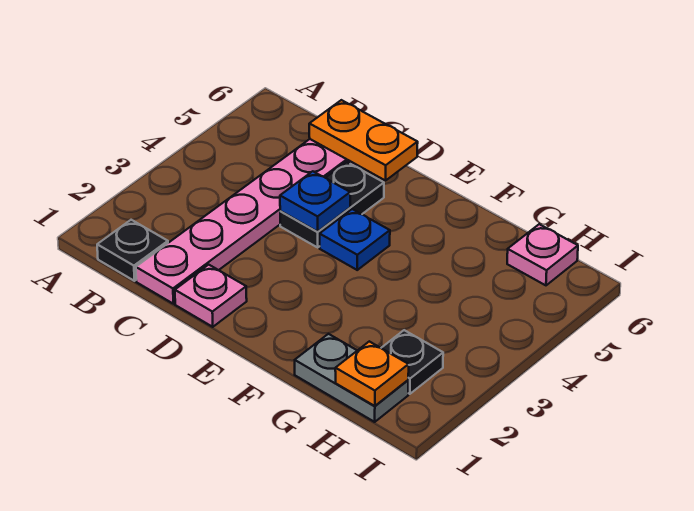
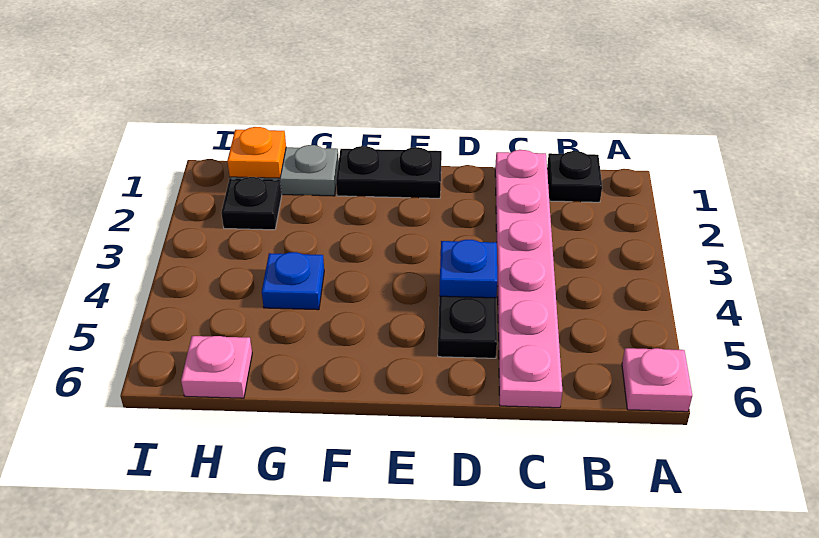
orange plate C6:D6 level 2 -> none
pink plate D1 level 1 -> pink plate A6 level 1
none -> black plate E1:F1 level 1
blue plate E4 level 1 -> blue plate G4 level 1

